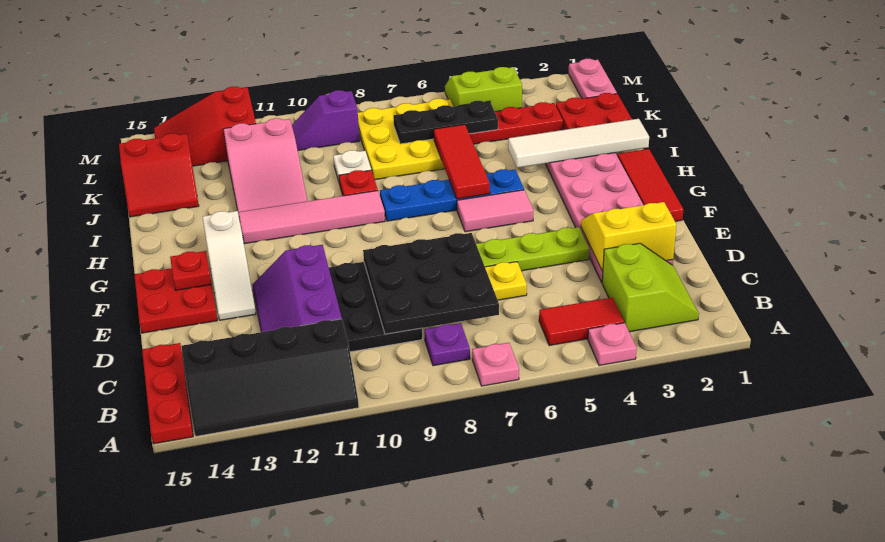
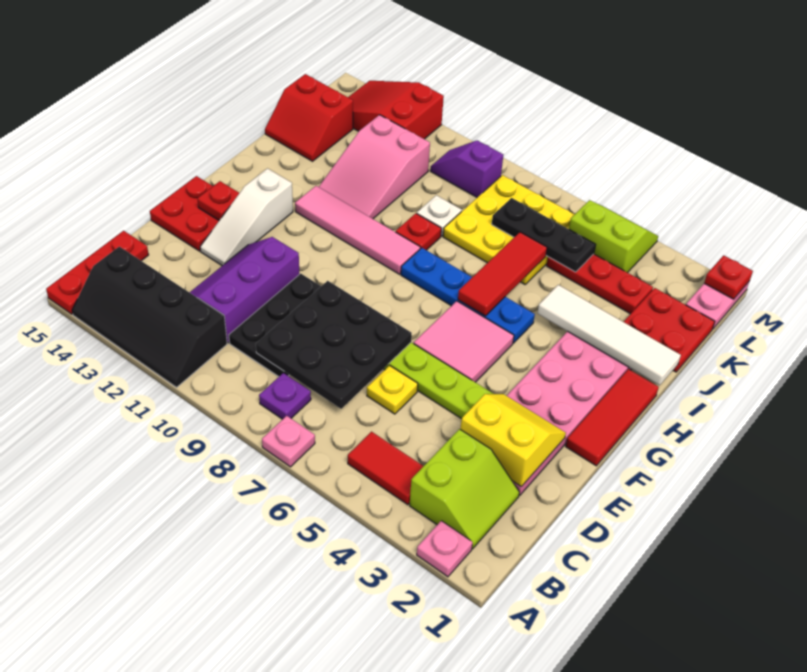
pink plate A4 level 1 -> pink plate A2 level 1
pink tile G5:G6 level 1 -> pink tile F5:G6 level 1
none -> red plate M1 level 2

